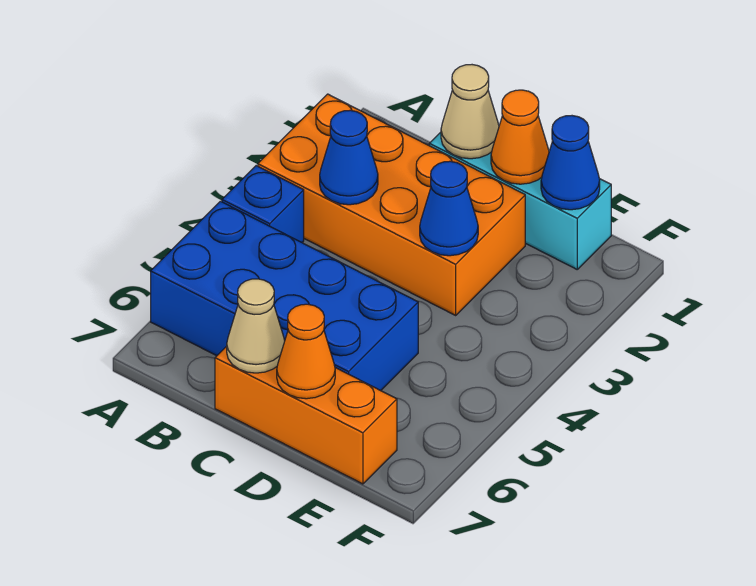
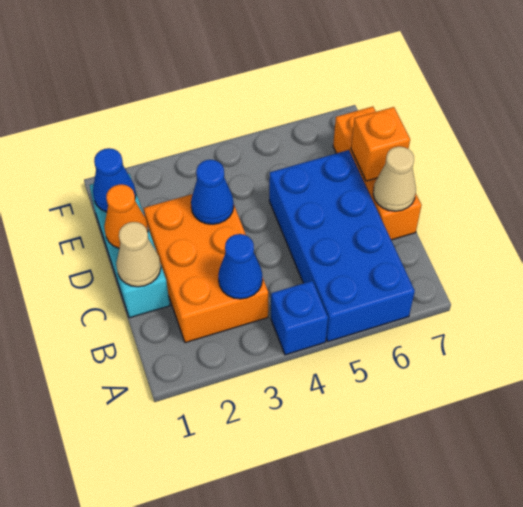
orange brick A2:D3 level 1 -> orange brick B2:D3 level 1
orange cone D7 level 2 -> orange brick D7 level 2

